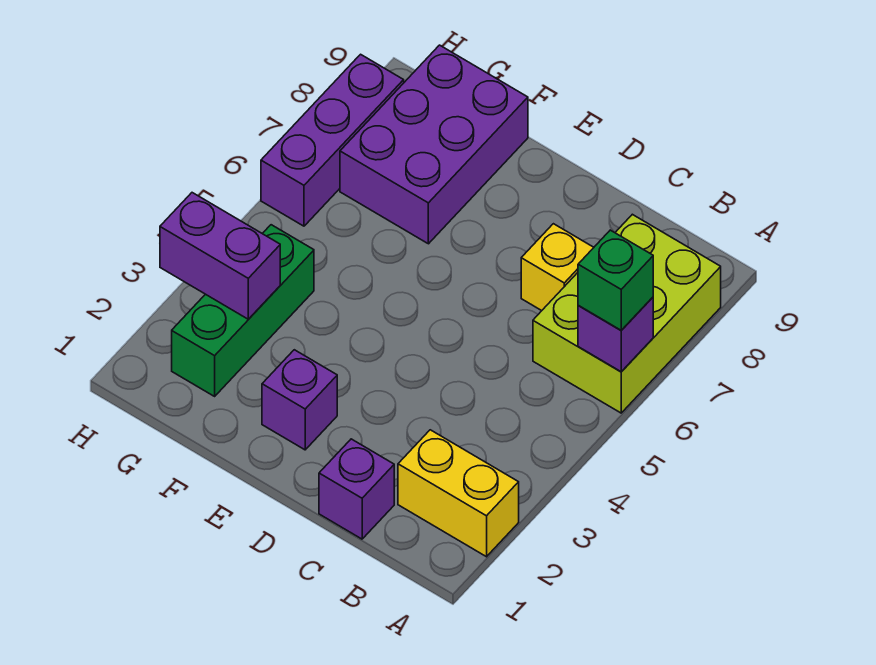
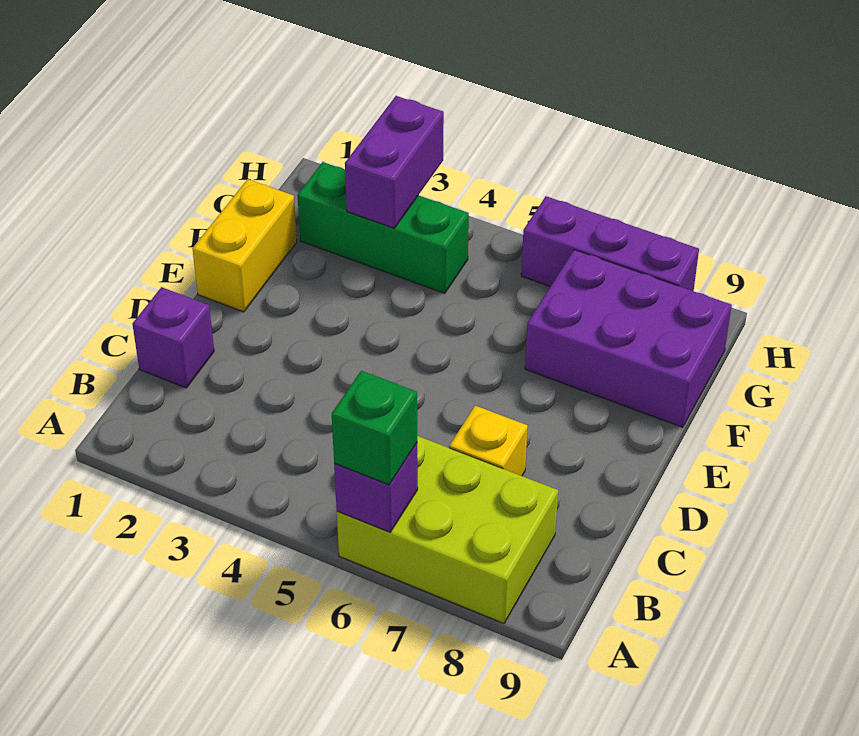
yellow brick A2:B2 level 1 -> yellow brick E1:F1 level 1
purple brick E2 level 1 -> none

